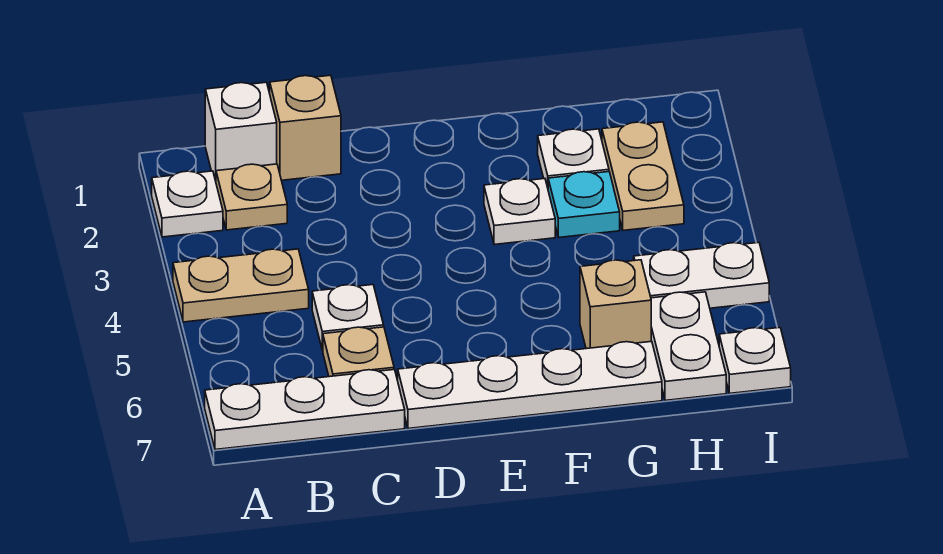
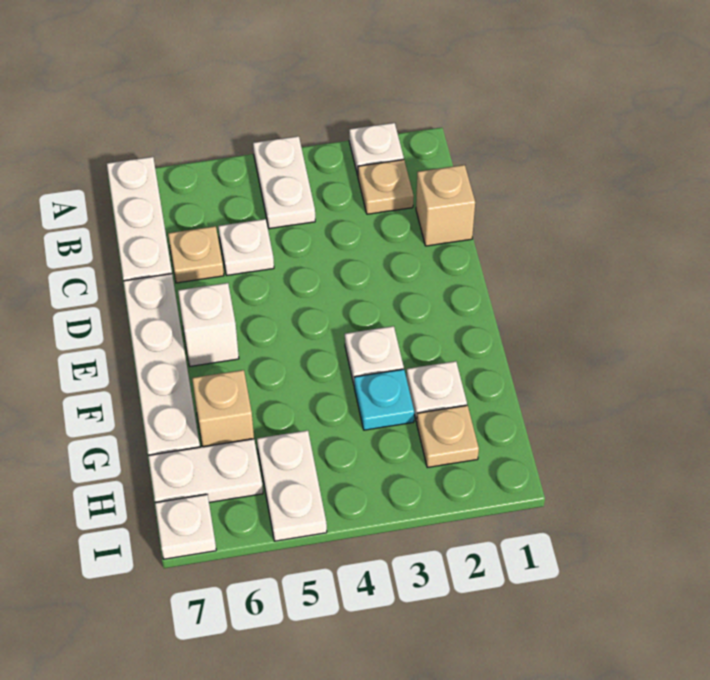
tan plate A4:B4 level 1 -> white plate A4:B4 level 1
white brick B1 level 1 -> white brick E6 level 1
tan plate H2:H3 level 1 -> tan plate H2 level 1

